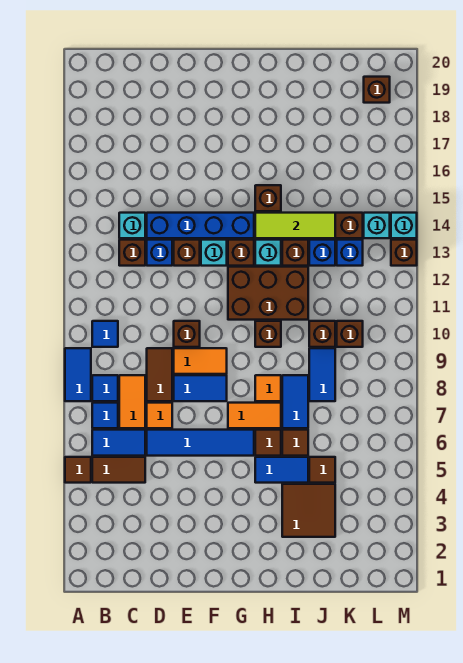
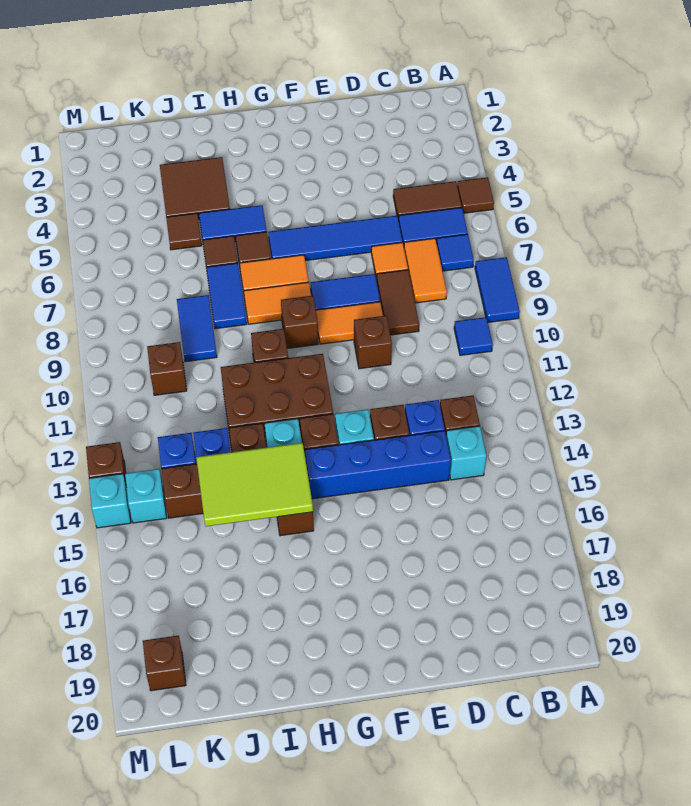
blue tile B8 level 1 -> none
orange tile H8 level 1 -> orange tile G8:H8 level 1
lime tile H14:J14 level 2 -> lime tile H14:J15 level 2
brown brick J10 level 1 -> brown brick G9 level 1

